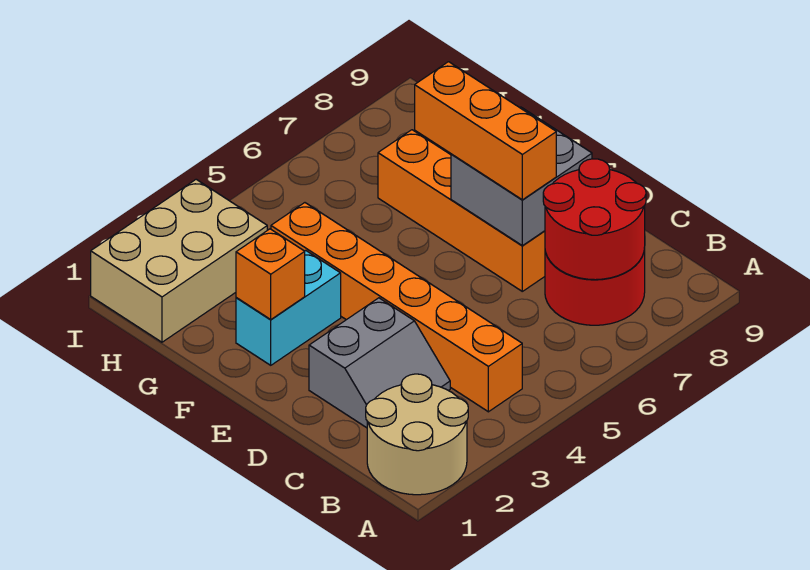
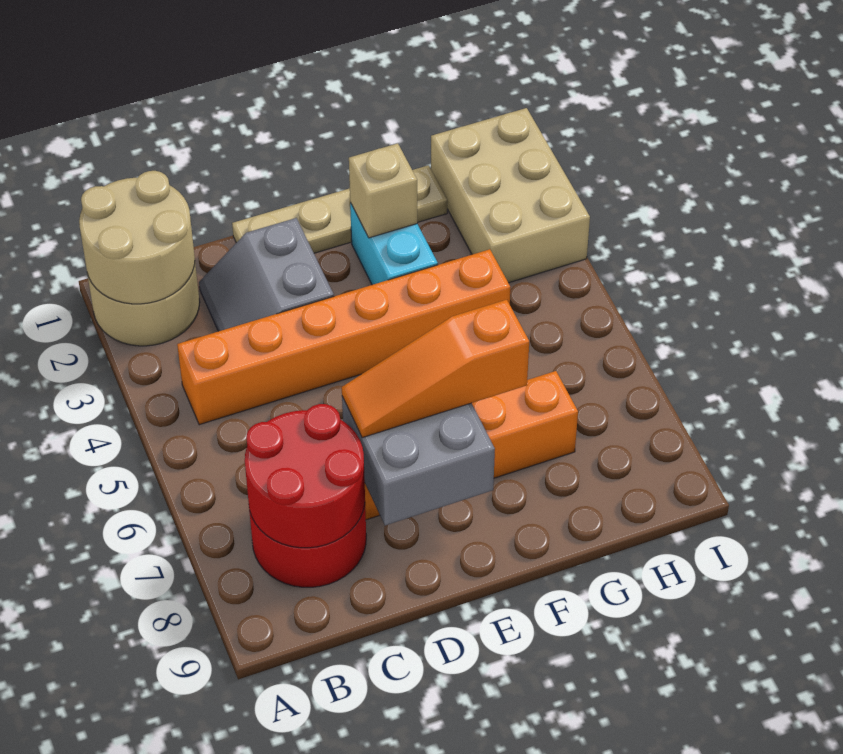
none -> tan round brick A1:B2 level 2
none -> tan plate D1:G1 level 1
orange brick D7:F7 level 3 -> orange slope D7:F7 level 3 top F
orange brick F2 level 2 -> tan brick F2 level 2

